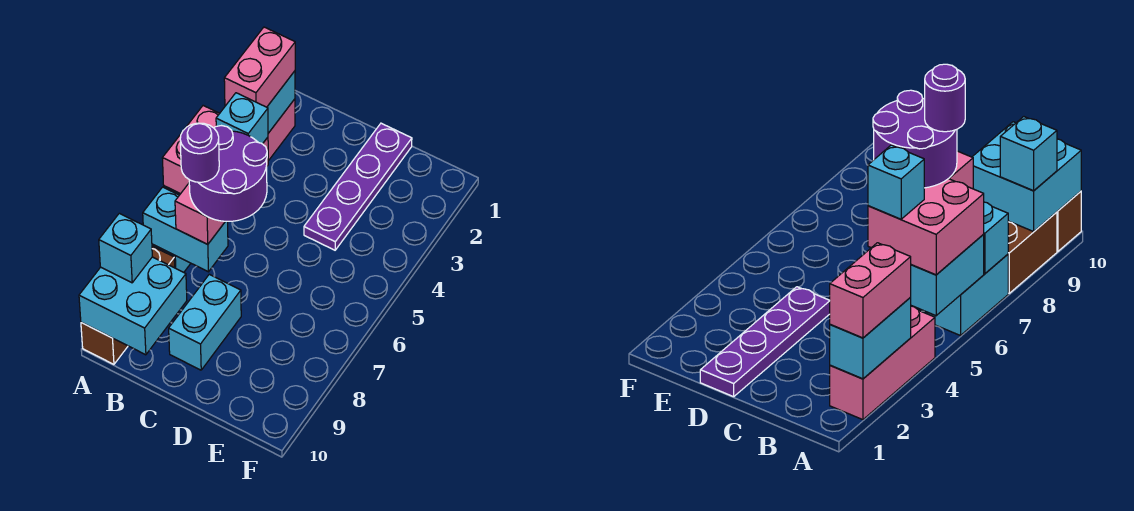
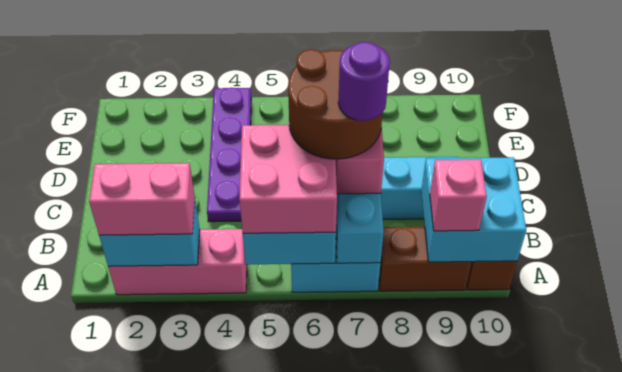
cyan brick A9 level 3 -> pink brick A9 level 3
cyan brick B5 level 4 -> none
purple round brick B6:C7 level 4 -> brown round brick B6:C7 level 4
purple plate D1:D4 level 1 -> purple plate C4:F4 level 1

